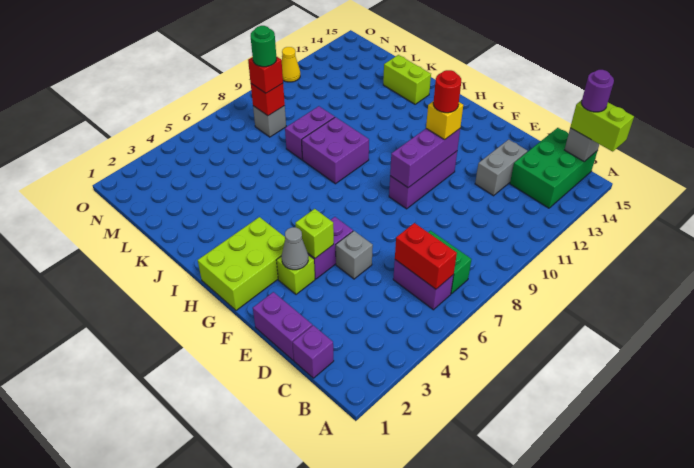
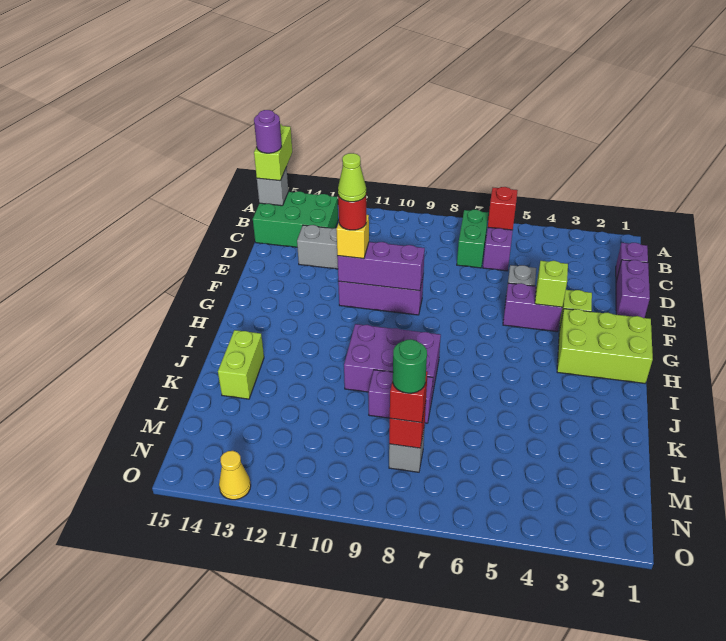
red brick B6:C6 level 2 -> red brick B6 level 2
grey cone F3 level 2 -> none
none -> lime cone F11 level 5
purple brick I8:J9 level 1 -> purple brick I8:J10 level 1
yellow cone O11 level 1 -> yellow cone O13 level 1

